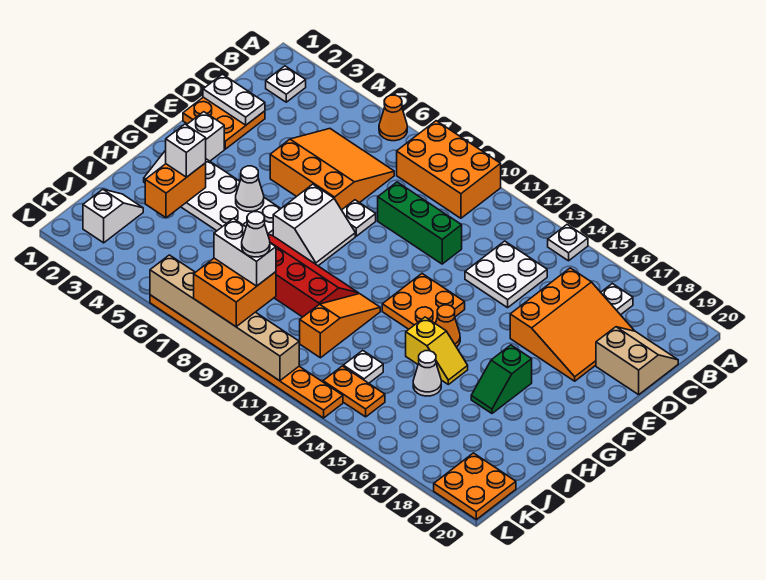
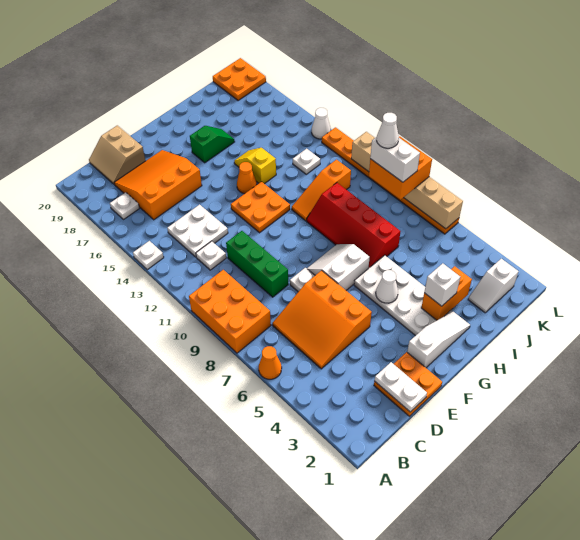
white plate B2 level 1 -> white plate C12 level 1
white cone I15 level 1 -> white cone L14 level 1
orange plate K13:K14 level 1 -> none

